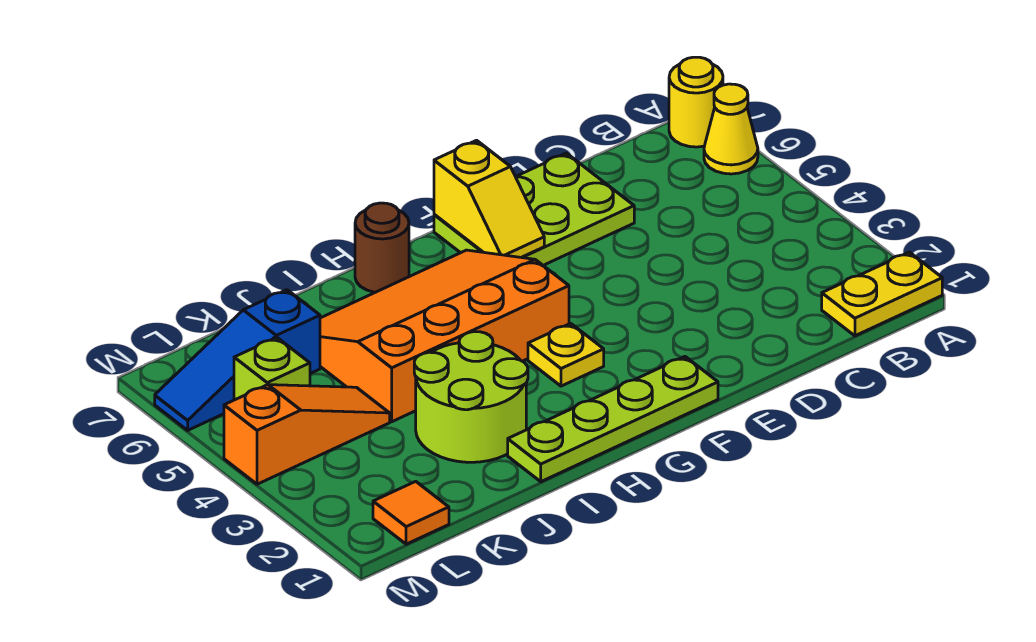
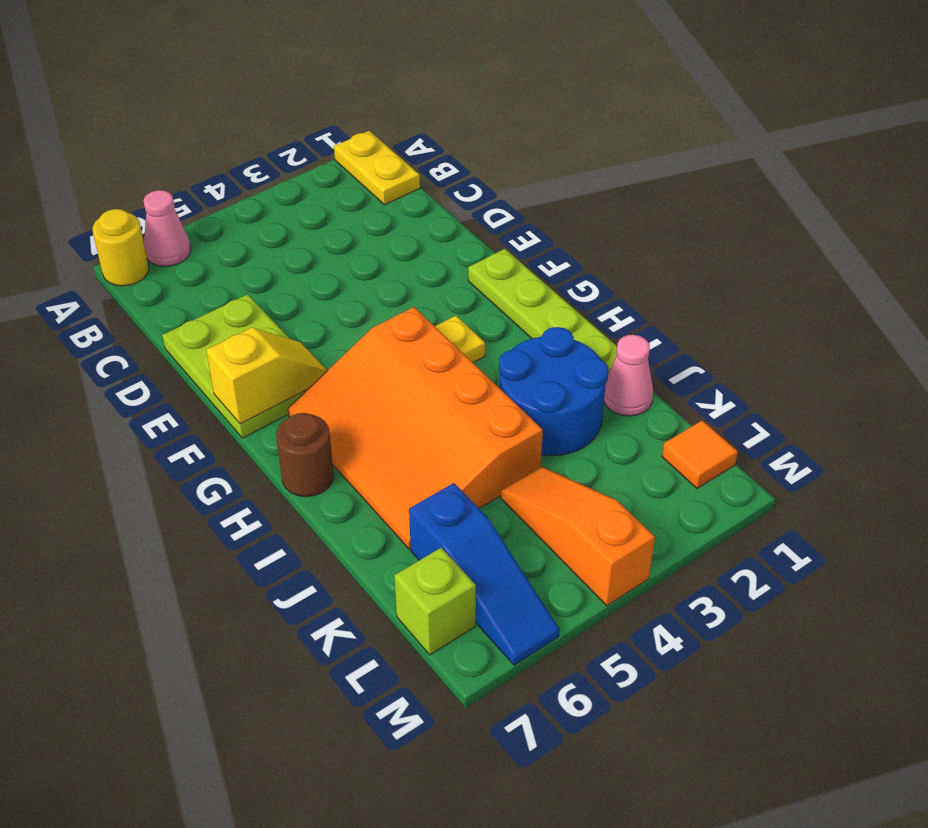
yellow cone A6 level 1 -> pink cone A6 level 1
lime round brick I2:J3 level 1 -> blue round brick I2:J3 level 1
none -> pink cone J1 level 1
lime brick L5 level 1 -> lime brick L7 level 1

